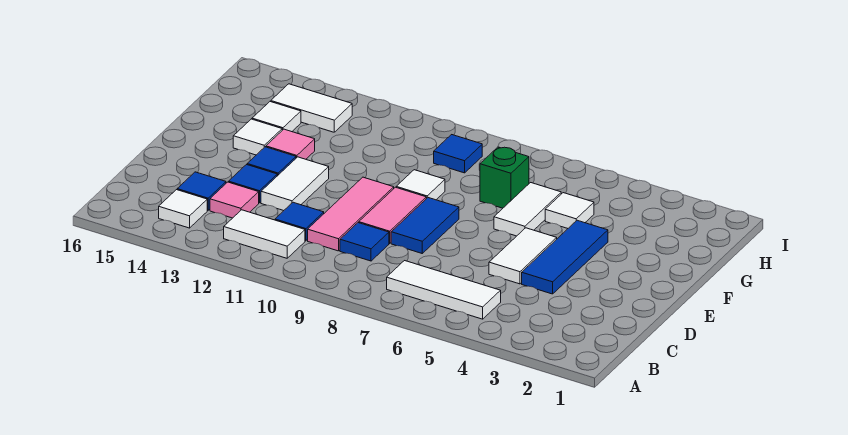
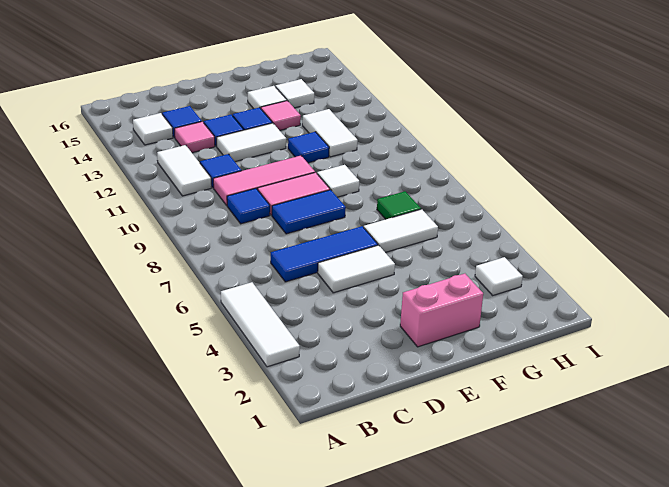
white tile B5:B7 level 1 -> white tile A3:A5 level 1
blue tile D4:F4 level 1 -> blue tile C6:E6 level 1
none -> pink brick E2:F2 level 1
white tile G5 level 1 -> white tile H3 level 1
green brick G7 level 1 -> green tile G7 level 1
blue tile H9 level 1 -> blue tile F11 level 1
white tile H13:H14 level 1 -> white tile G11:G12 level 1

